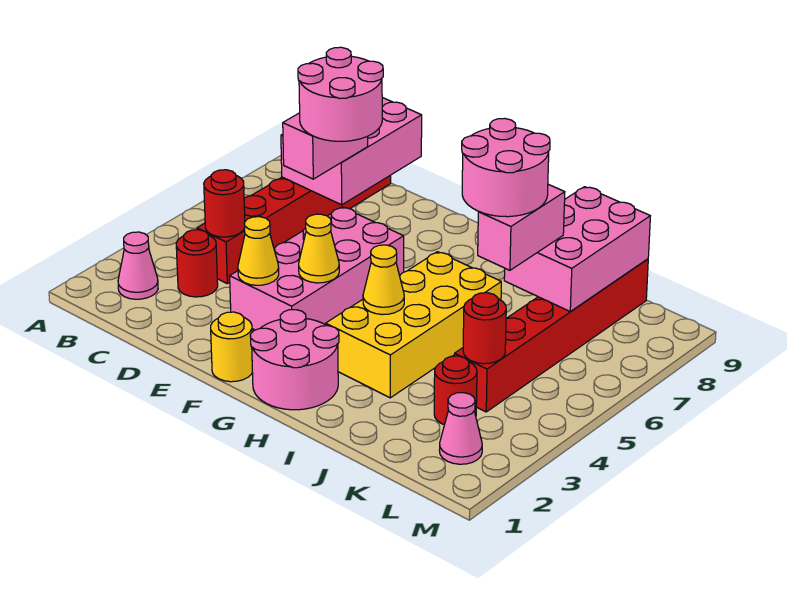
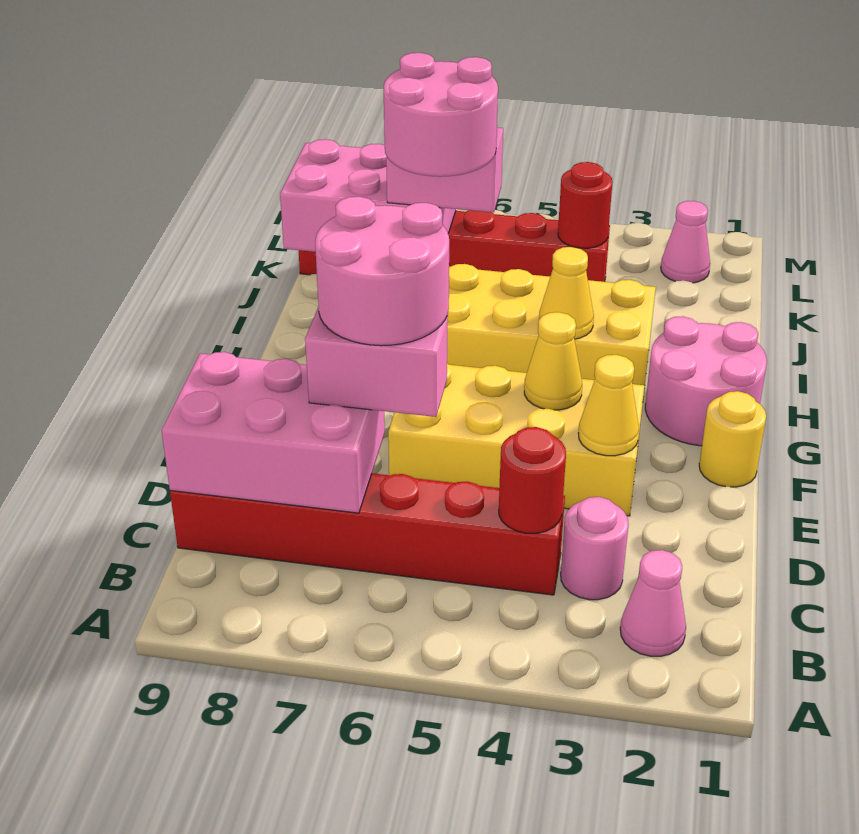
red round brick C3 level 1 -> pink round brick C3 level 1
pink brick E3:F6 level 1 -> yellow brick E3:F6 level 1
red round brick K3 level 1 -> none

